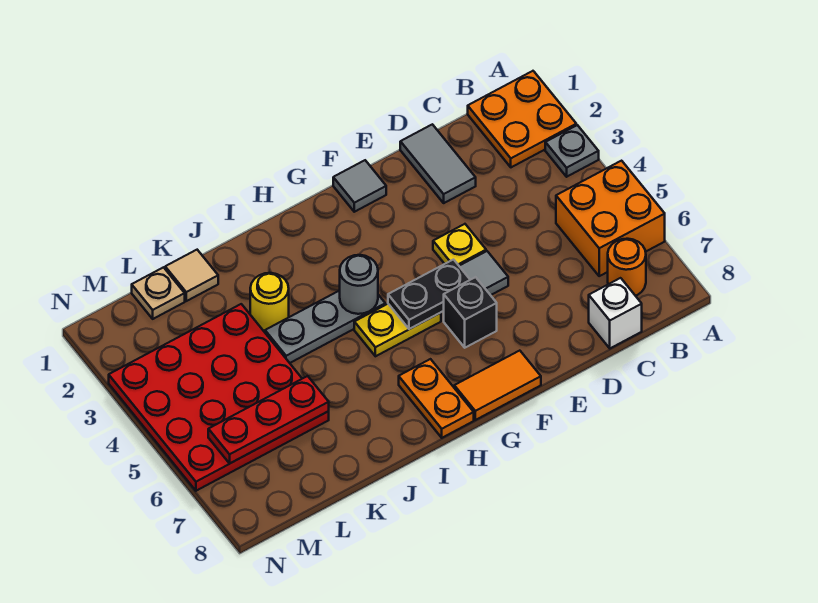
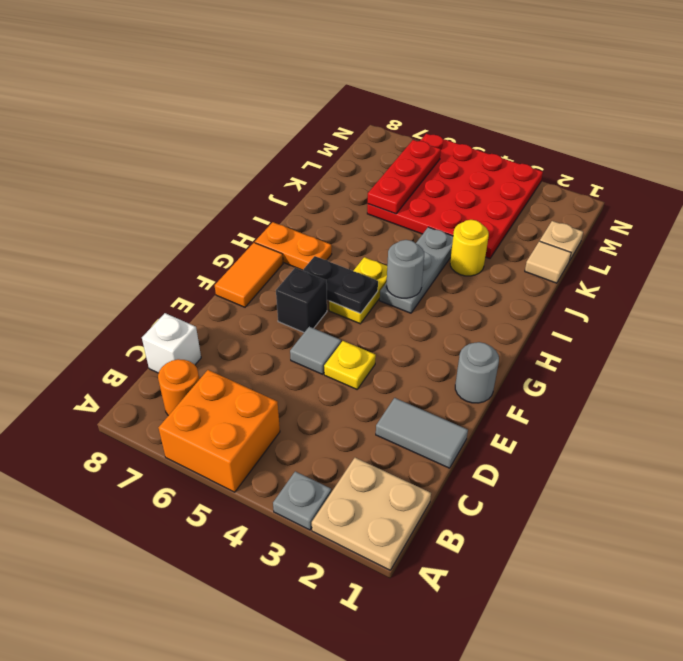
orange plate A1:B2 level 1 -> tan plate A1:B2 level 1
grey tile F1 level 1 -> grey round brick F1 level 1
black plate F5:G5 level 2 -> black plate G5:G6 level 2

